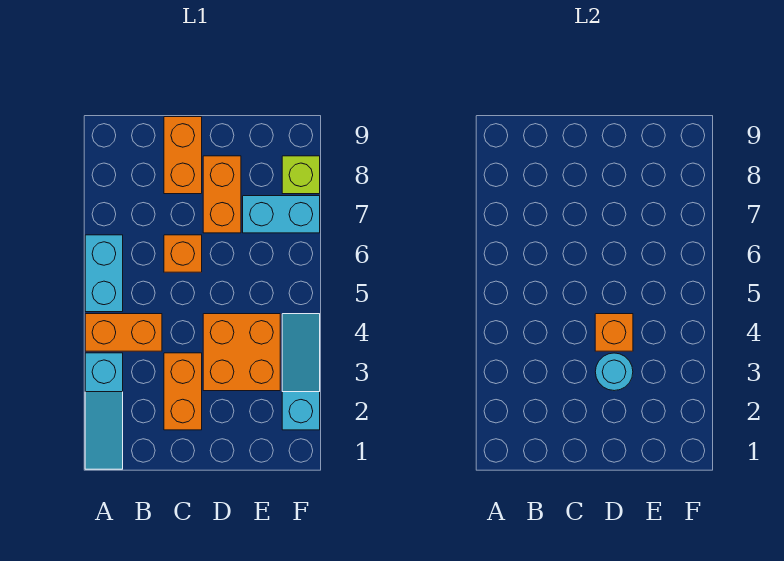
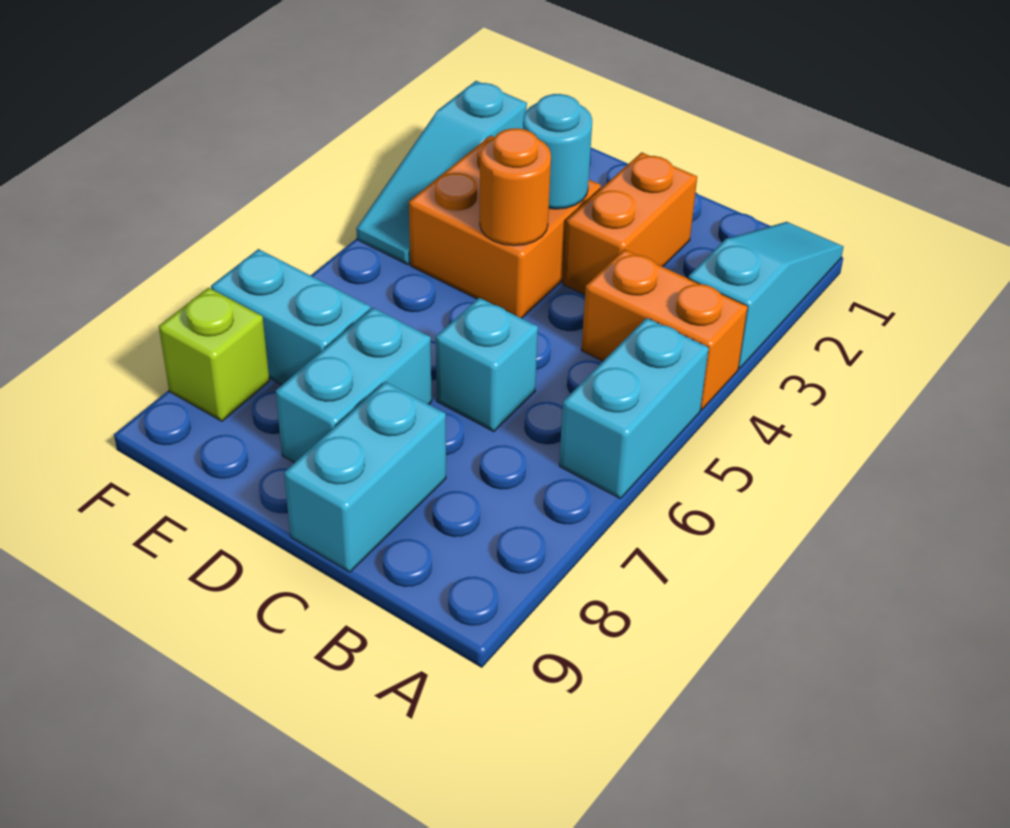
orange brick C6 level 1 -> cyan brick C6 level 1
orange brick C8:C9 level 1 -> cyan brick C8:C9 level 1
orange brick D4 level 2 -> orange round brick D4 level 2
orange brick D7:D8 level 1 -> cyan brick D7:D8 level 1

